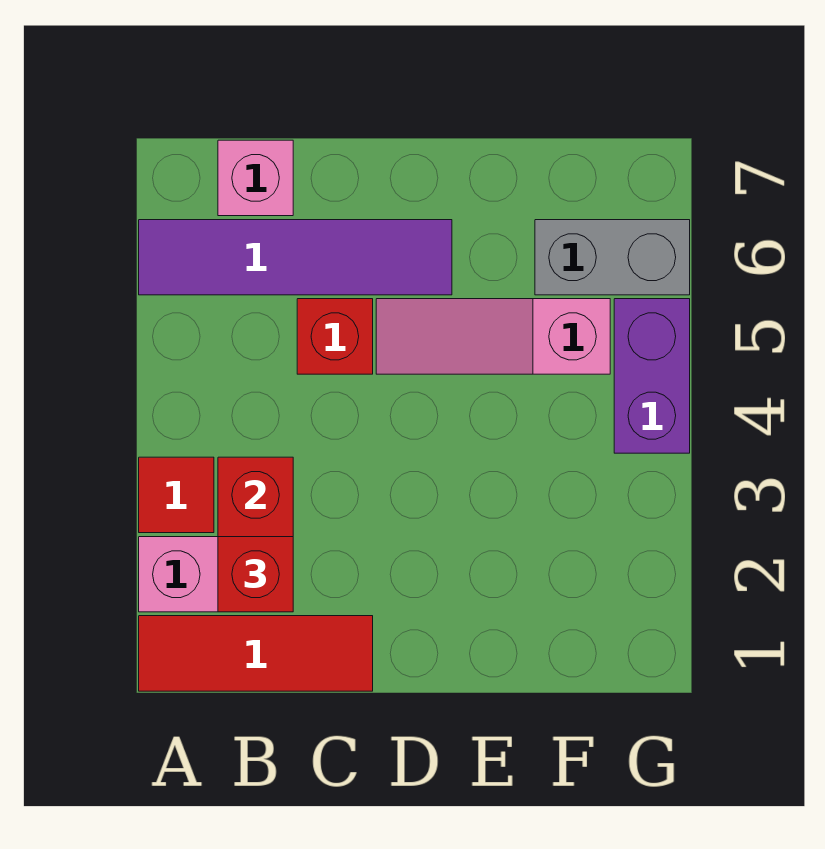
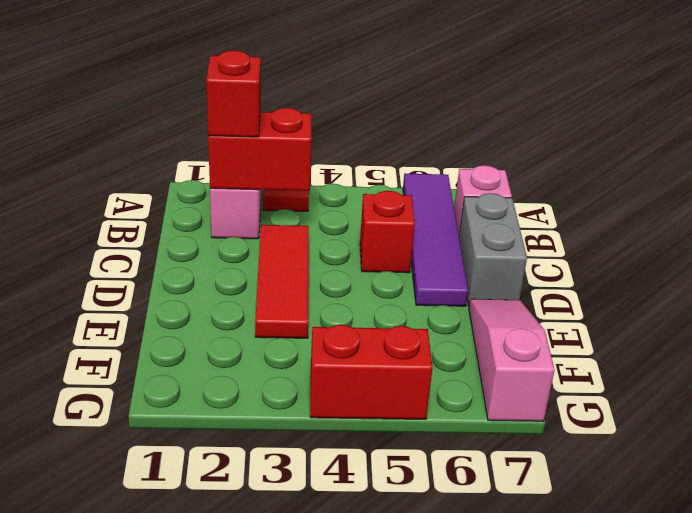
red tile A1:C1 level 1 -> red tile C3:E3 level 1
pink slope D5:F5 level 1 top F -> pink slope E7:G7 level 1 top G
grey brick F6:G6 level 1 -> grey brick C7:D7 level 1
purple brick G4:G5 level 1 -> red brick G4:G5 level 1

